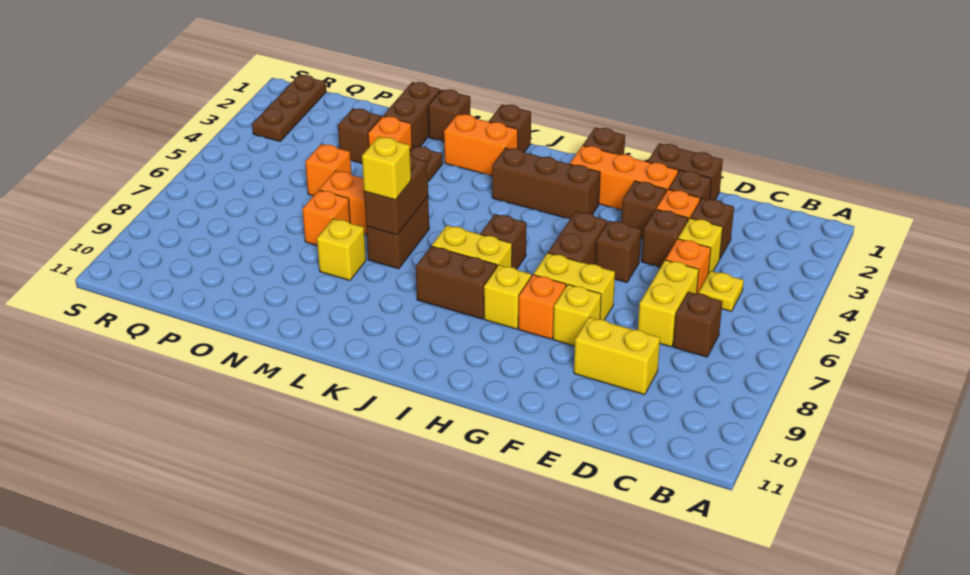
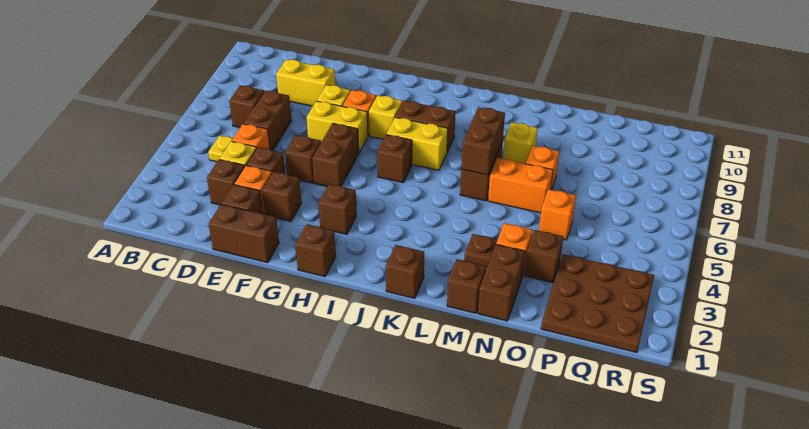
yellow brick D6:D7 level 1 -> brown brick D6:D7 level 1
orange brick F2:H2 level 1 -> none
brown brick H3:J3 level 1 -> brown brick H3 level 1
orange brick K2:L2 level 1 -> none
yellow brick L7 level 3 -> none
brown plate R1:R3 level 1 -> brown plate P1:R3 level 1

